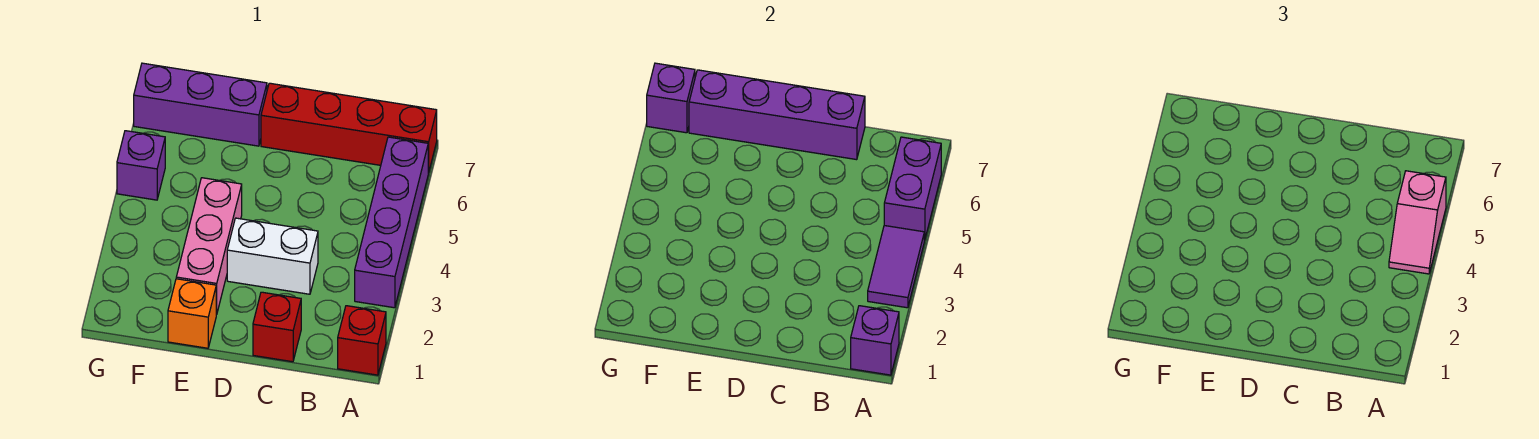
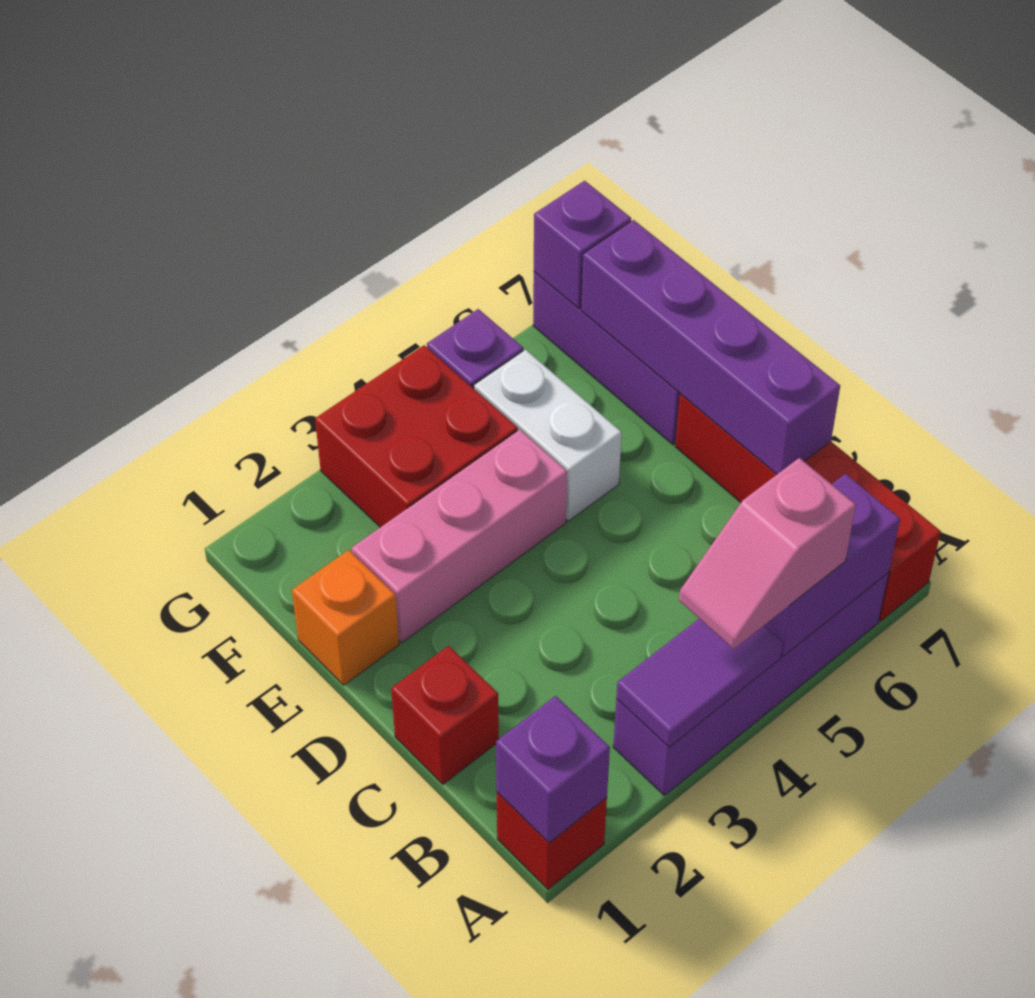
white brick C3:D3 level 1 -> white brick E5:F5 level 1
none -> red brick F3:G4 level 1

